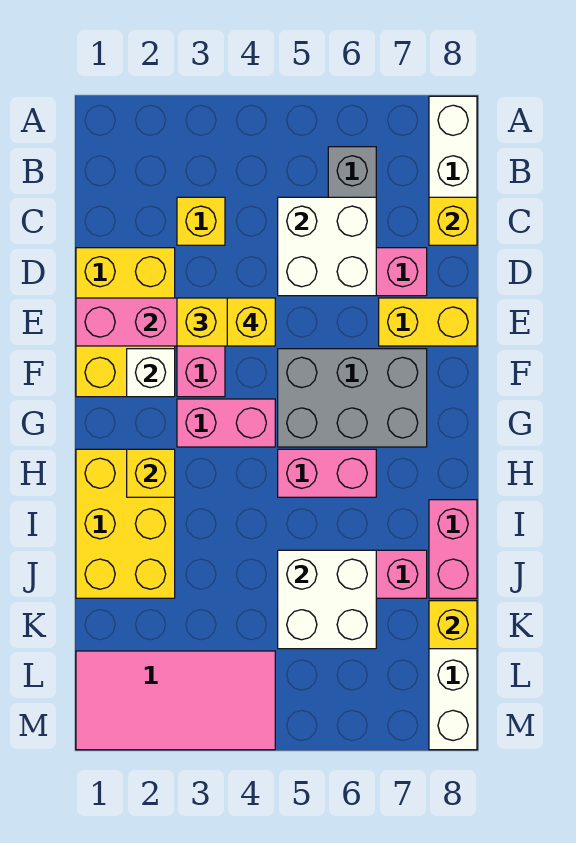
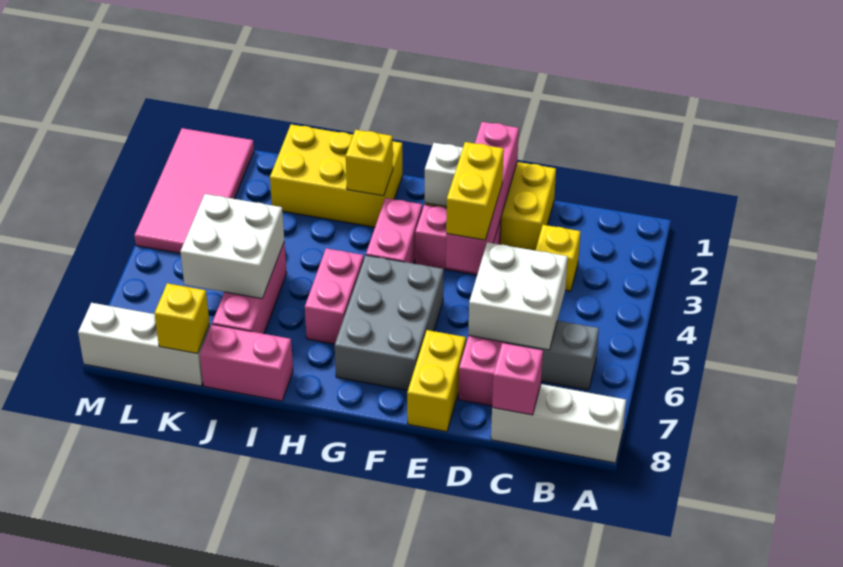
yellow brick C8 level 2 -> pink brick C8 level 2
yellow brick E4 level 4 -> none

